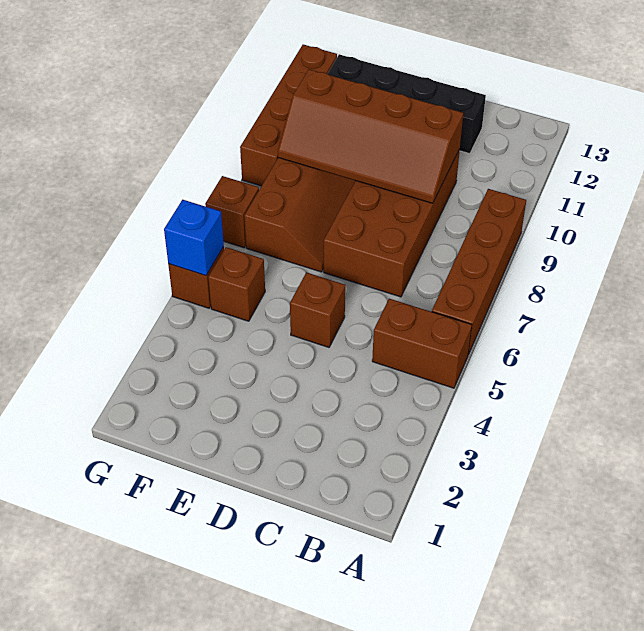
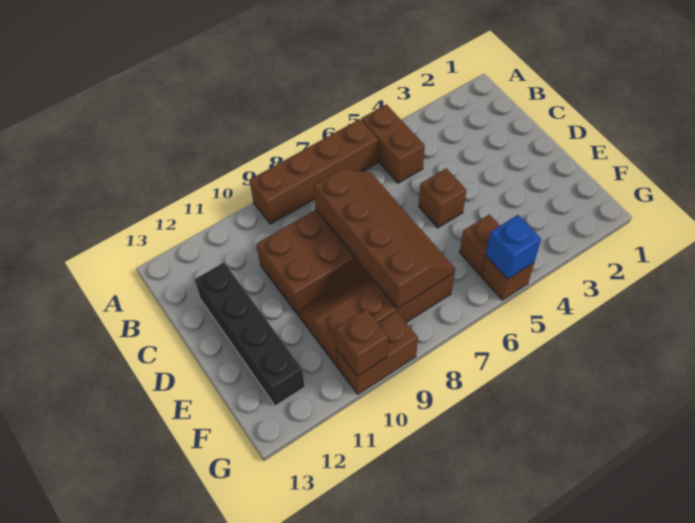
brown slope C9:F10 level 2 top 10 -> brown slope C7:F8 level 2 top 8
brown brick G7 level 1 -> brown brick G10 level 2
brown brick G9:G12 level 1 -> brown brick G9:G10 level 1

